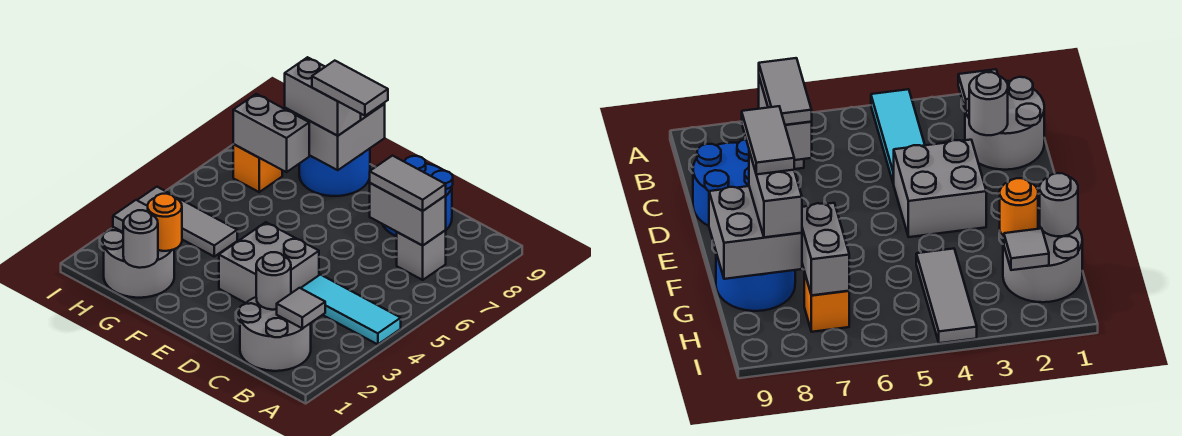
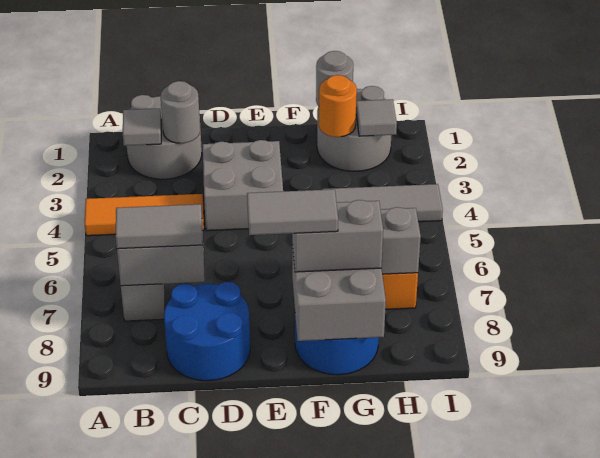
cyan tile A4:C4 level 1 -> orange tile A4:C4 level 1

